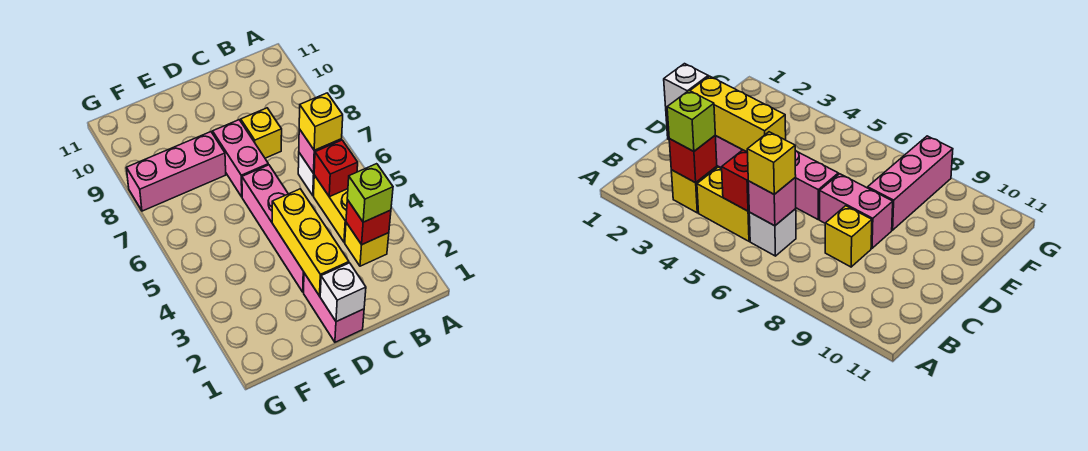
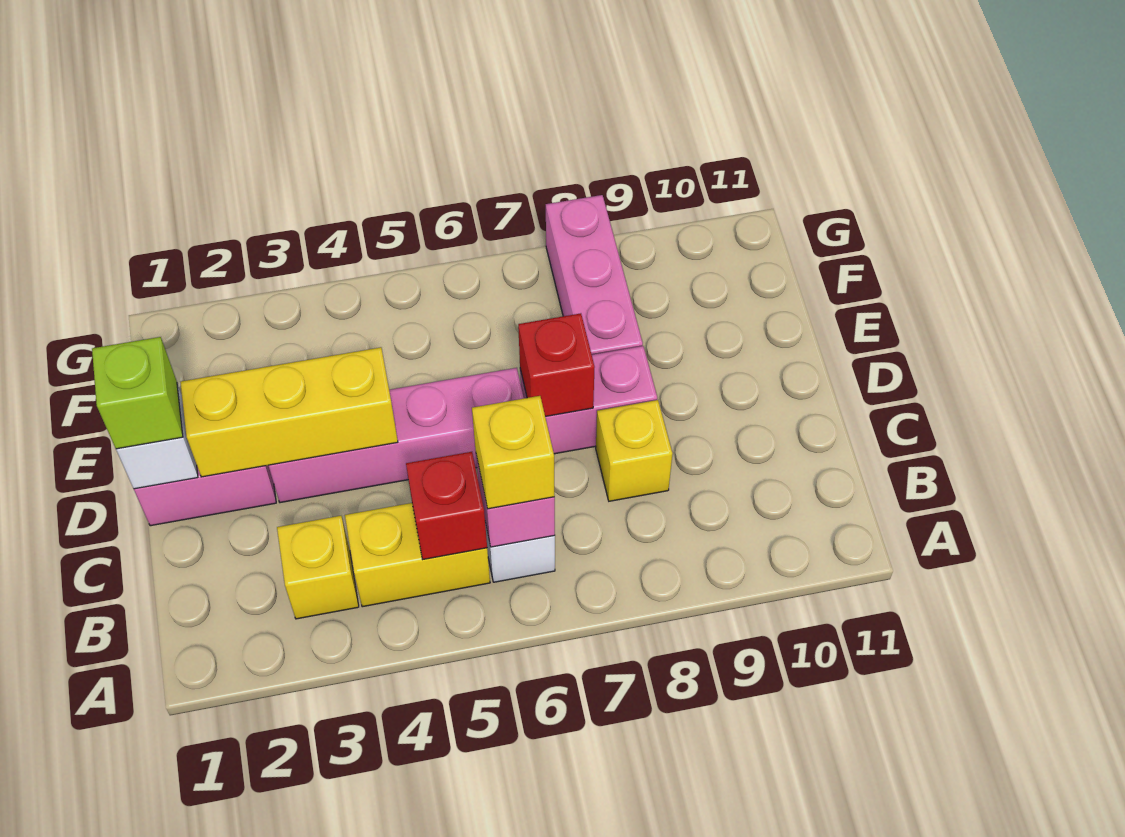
red brick B3 level 2 -> red brick D7 level 2
lime brick B3 level 3 -> lime brick D1 level 3

